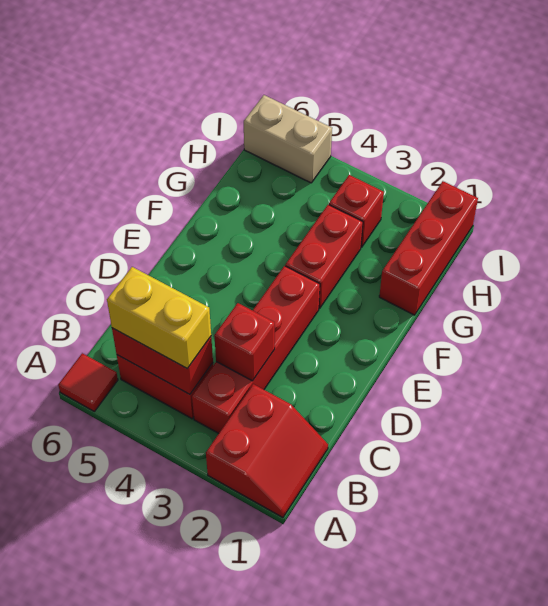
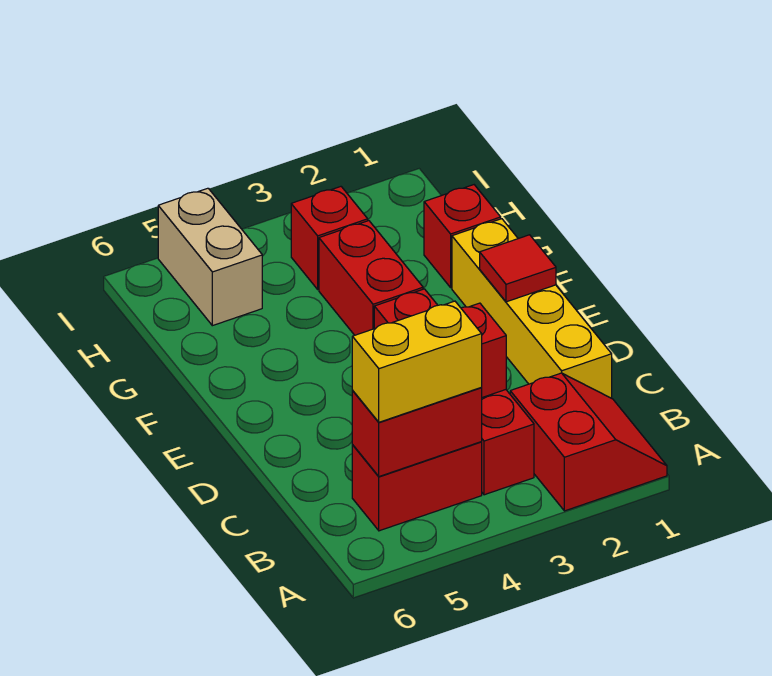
red tile A6 level 1 -> red tile E1 level 2
none -> yellow brick C1:F1 level 1
red brick G1:I1 level 1 -> red brick G1 level 1
tan brick I5:I6 level 1 -> tan brick H5:I5 level 1

